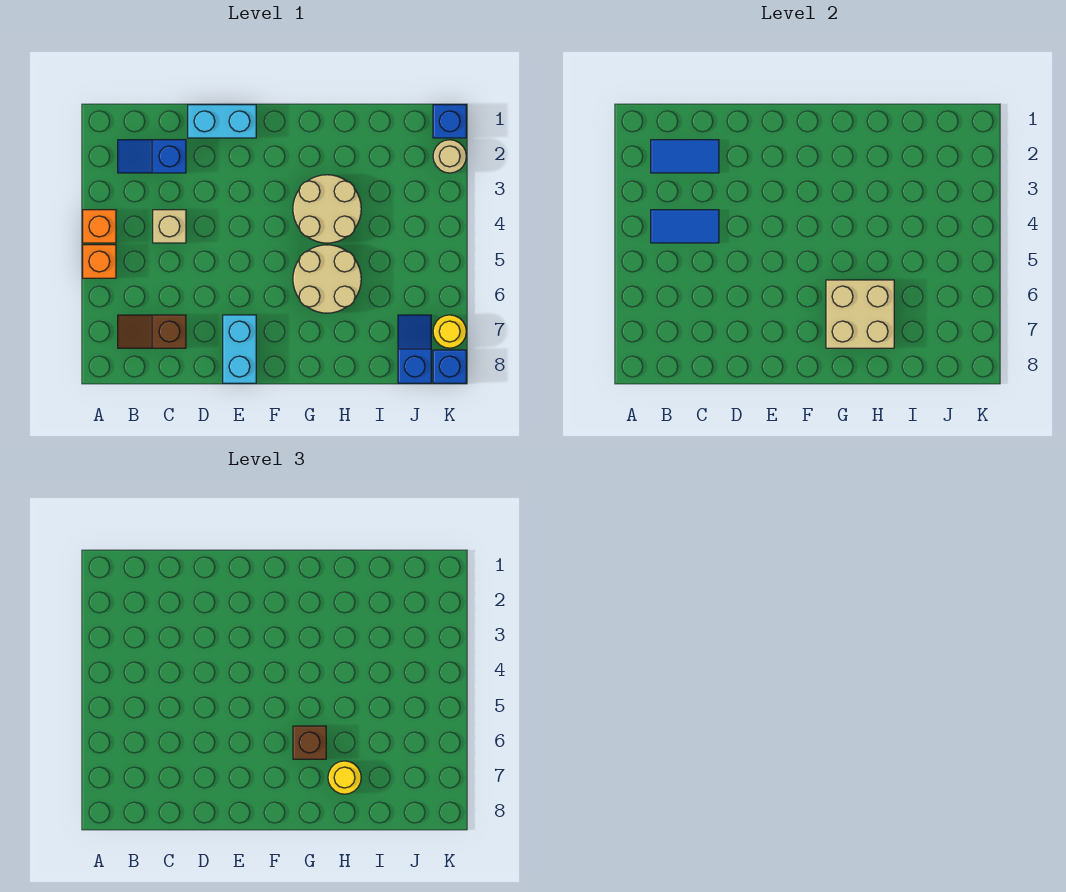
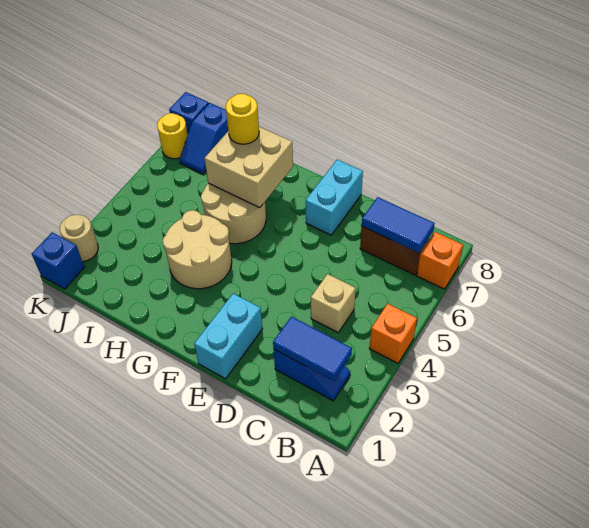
orange brick A5 level 1 -> orange brick A7 level 1
blue tile B4:C4 level 2 -> blue tile B7:C7 level 2
cyan brick D1:E1 level 1 -> cyan brick E1:E2 level 1
brown brick G6 level 3 -> none

